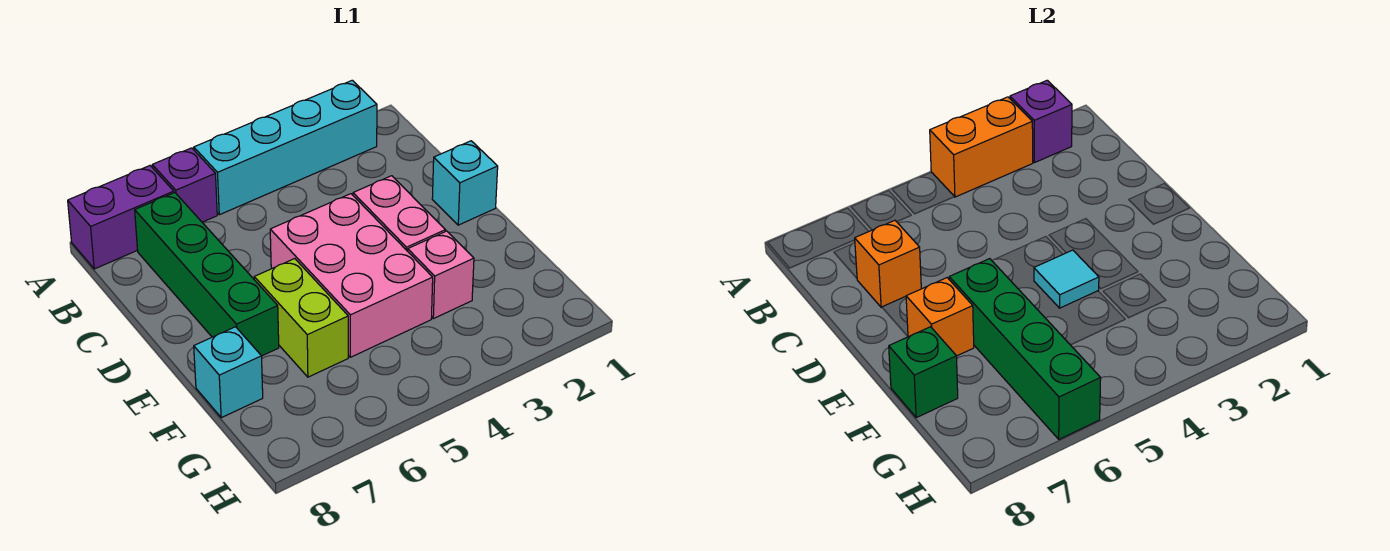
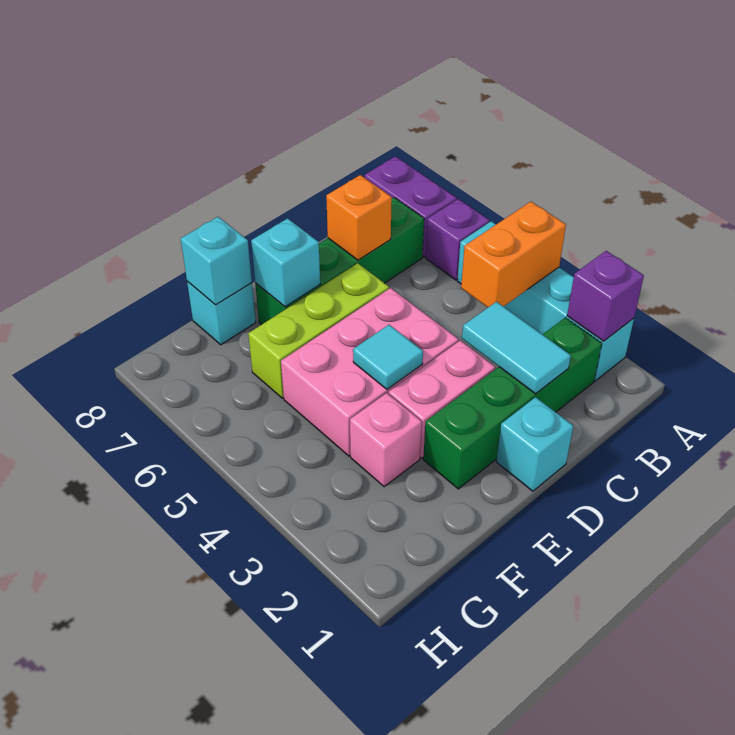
orange brick A3:A4 level 2 -> orange brick A4:B4 level 2
none -> cyan tile C2:C3 level 2
lime brick E6:F6 level 1 -> lime brick D6:F6 level 1
green brick E6:H6 level 2 -> green brick B2:E2 level 1
orange brick E7 level 2 -> cyan brick E7 level 2
green brick F8 level 2 -> cyan brick F8 level 2

